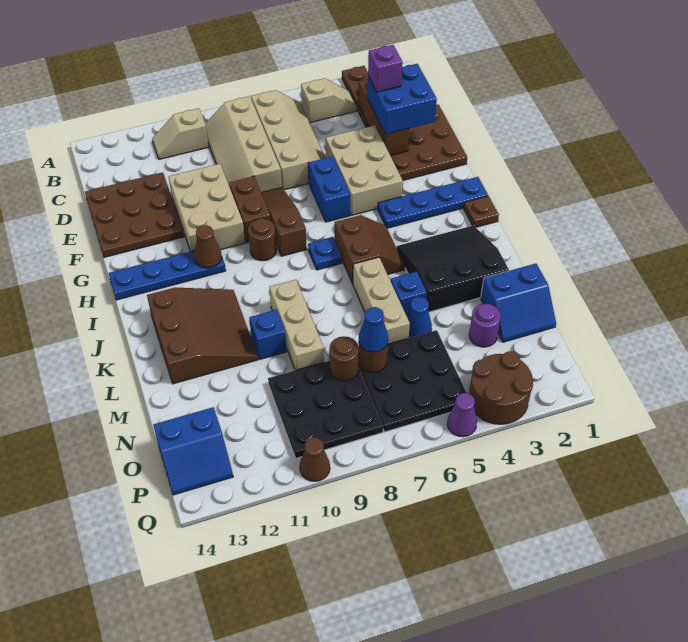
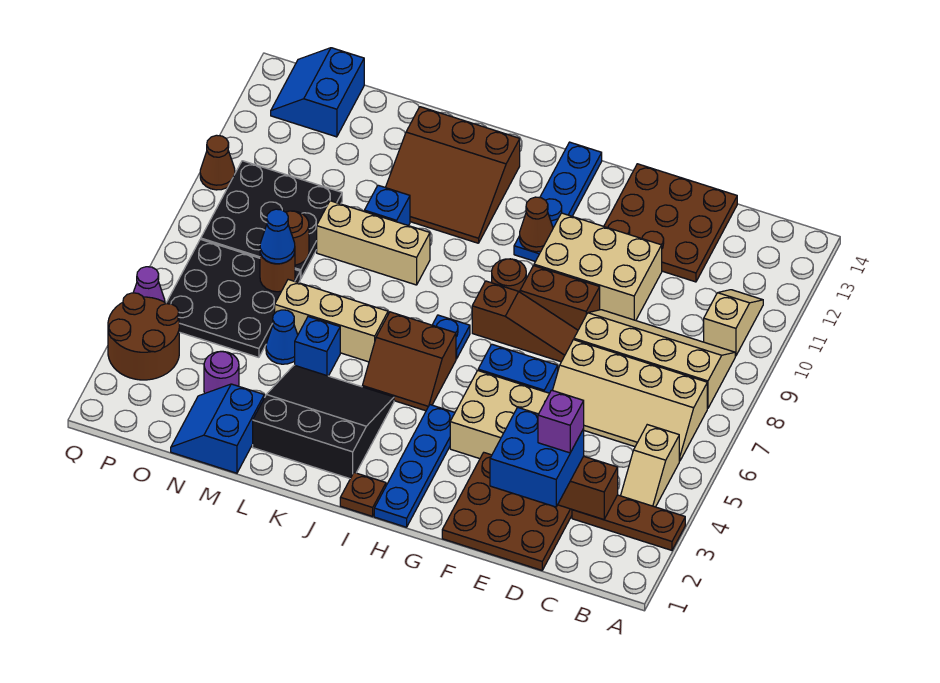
black slope J2:L4 level 1 top L -> black slope J2:L4 level 1 top 2

